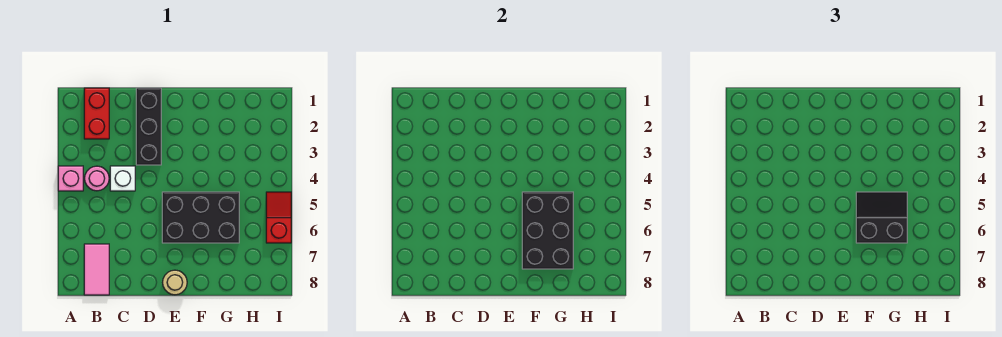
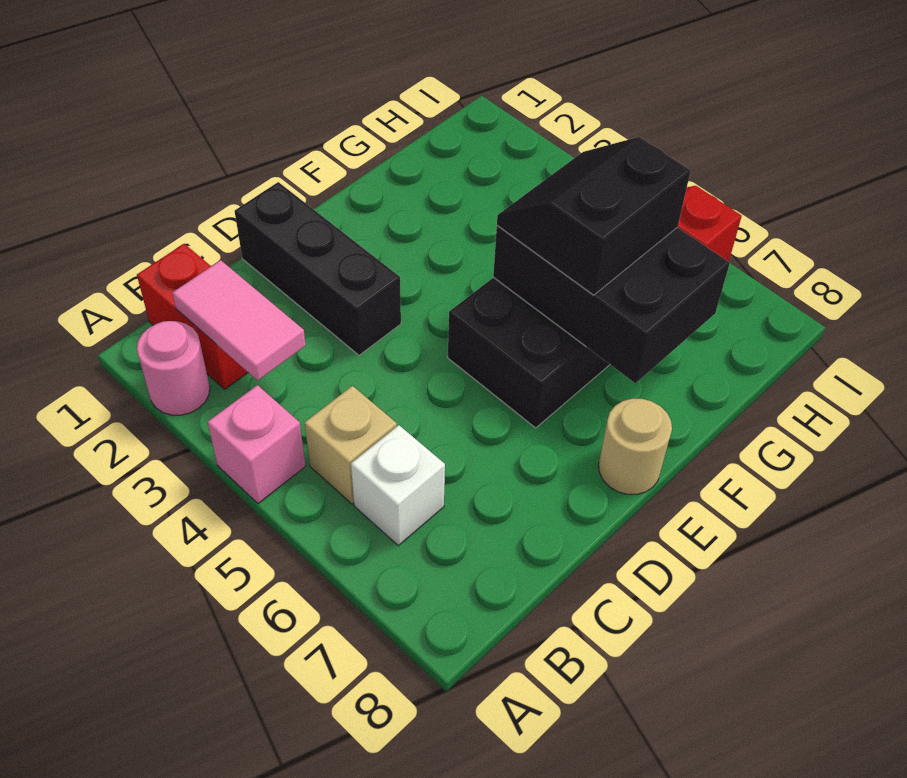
pink round brick B4 level 1 -> pink round brick A2 level 1
none -> tan brick B5 level 1
pink tile B7:B8 level 1 -> pink tile B2:B3 level 2
white brick C4 level 1 -> white brick B6 level 1

